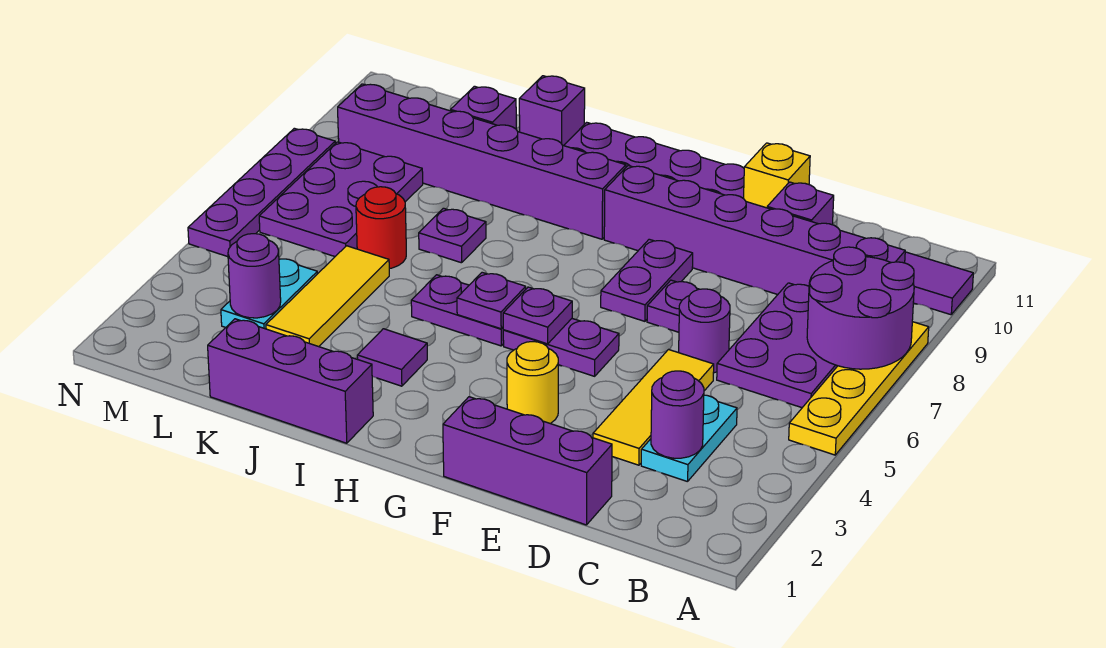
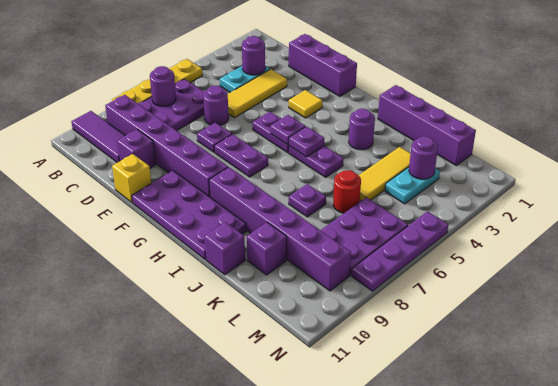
purple round brick A7:B8 level 2 -> purple round brick B7 level 2
yellow round brick F3 level 1 -> yellow tile F3 level 1
purple plate F7:F8 level 1 -> purple plate F7:G7 level 1
purple brick I1:K1 level 1 -> purple brick I1:L1 level 1
purple tile I3 level 1 -> purple round brick I3 level 1

